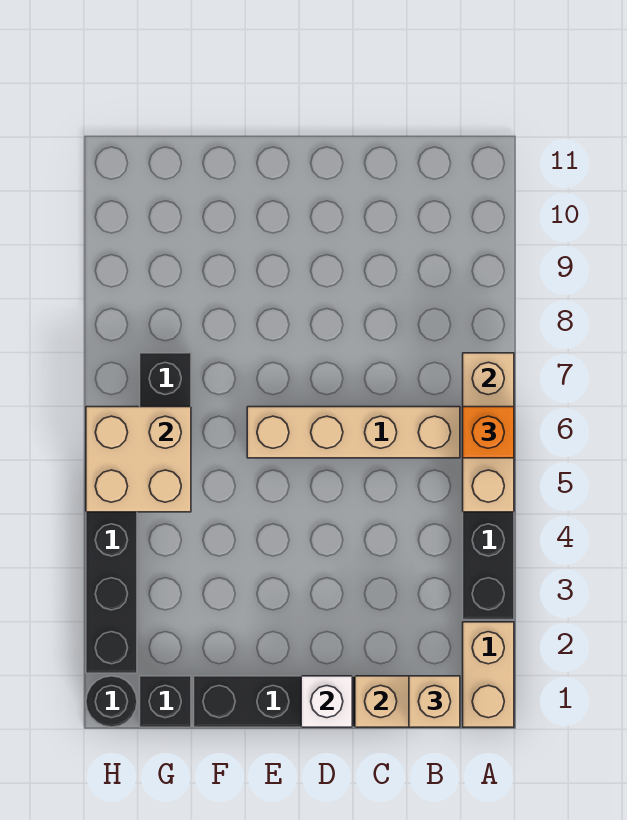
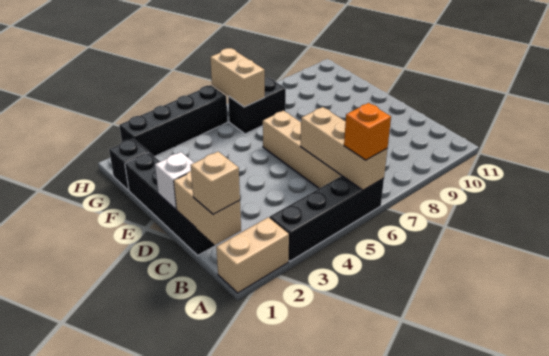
tan brick A5:A7 level 2 -> tan brick A6:C6 level 2
tan brick G5:H6 level 2 -> tan brick G6:H6 level 2
black round brick H1 level 1 -> none

